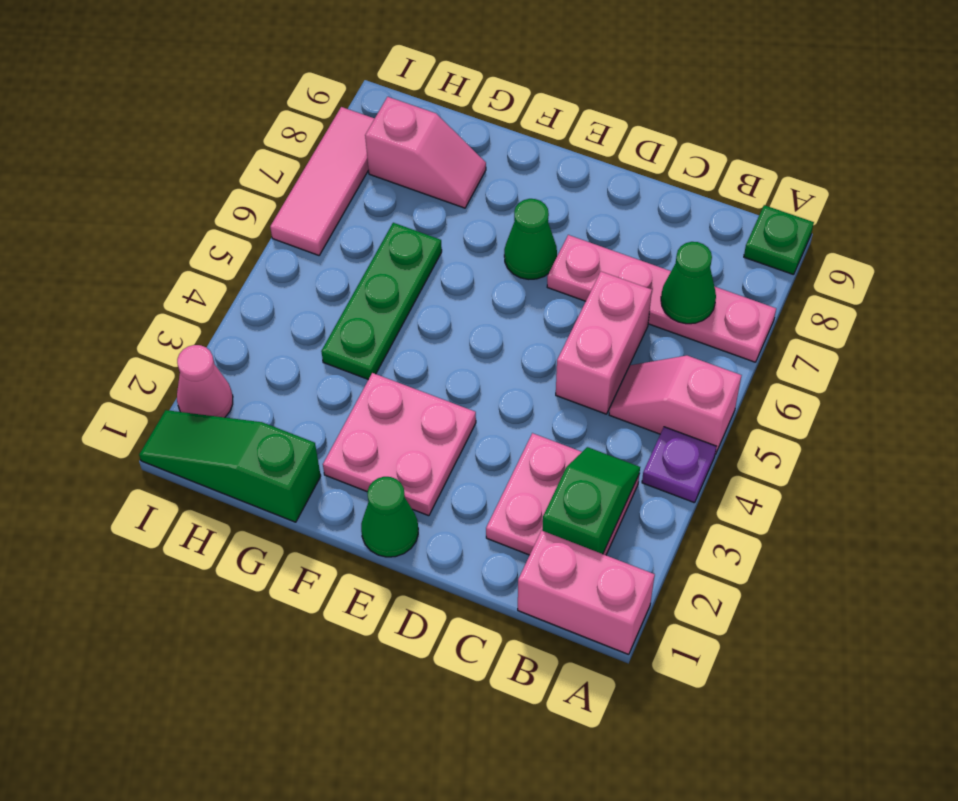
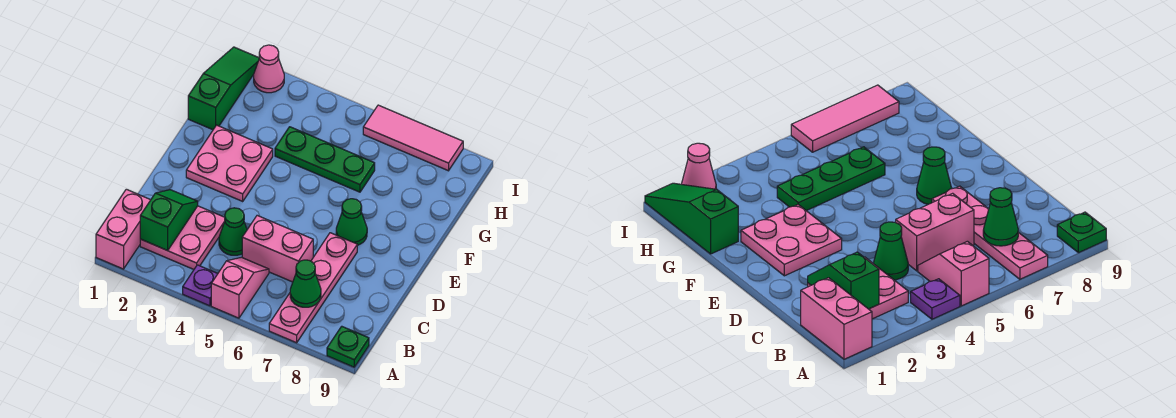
green slope B2:B3 level 2 top 2 -> green slope B2:C2 level 2 top B
green cone E1 level 1 -> green cone C4 level 1
pink slope G8:H8 level 1 top H -> none

